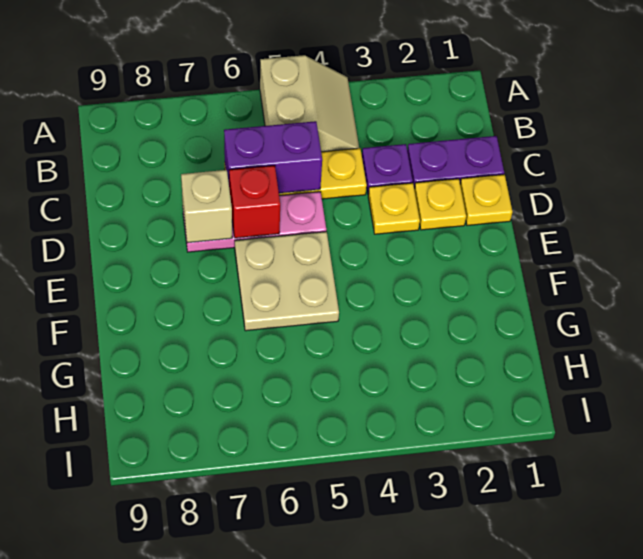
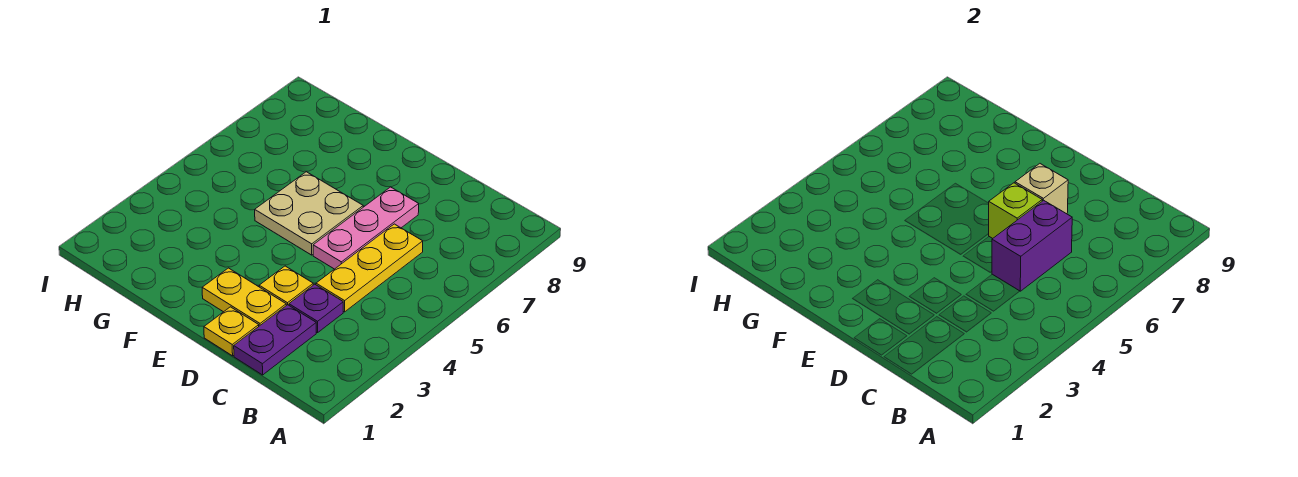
tan slope A4:B5 level 1 top 5 -> none
yellow plate D2 level 1 -> yellow plate D2:E2 level 1
red brick D6 level 2 -> lime brick D6 level 2

